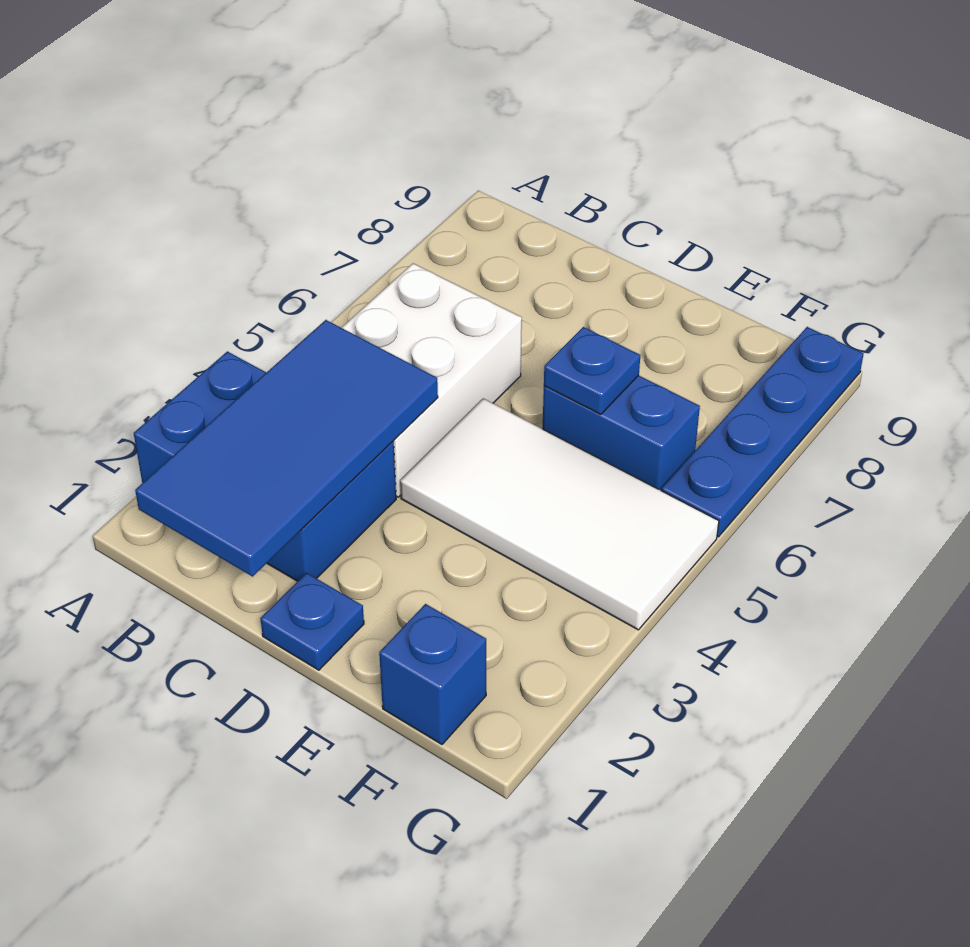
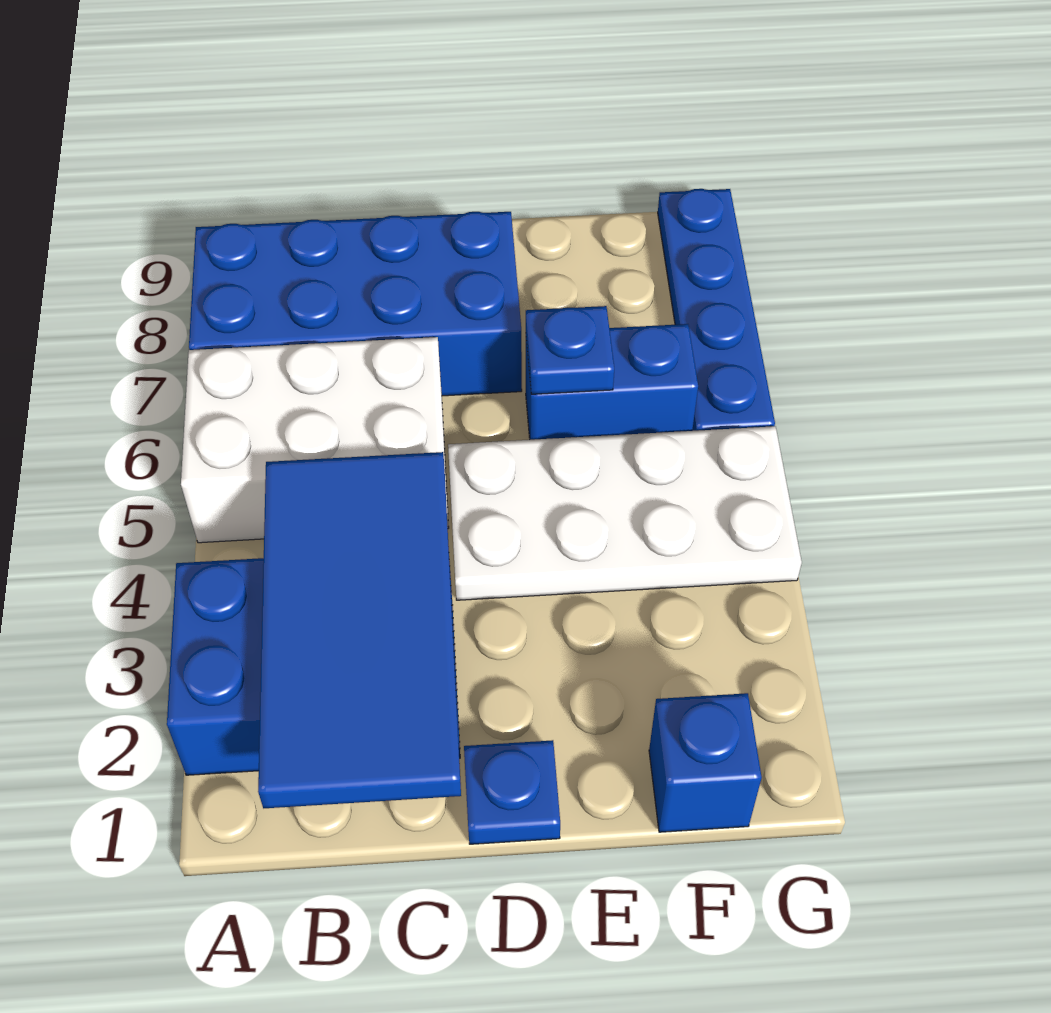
none -> blue brick A7:D8 level 1
white brick B4:C6 level 1 -> white brick A5:C6 level 1
white tile D4:G5 level 1 -> white plate D4:G5 level 1

